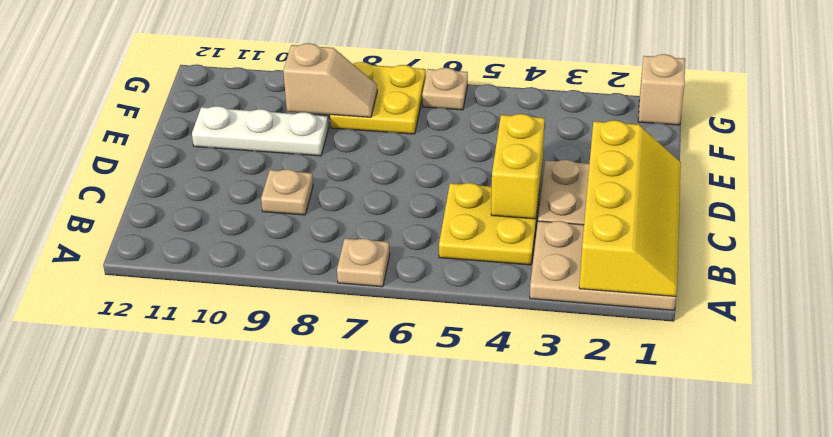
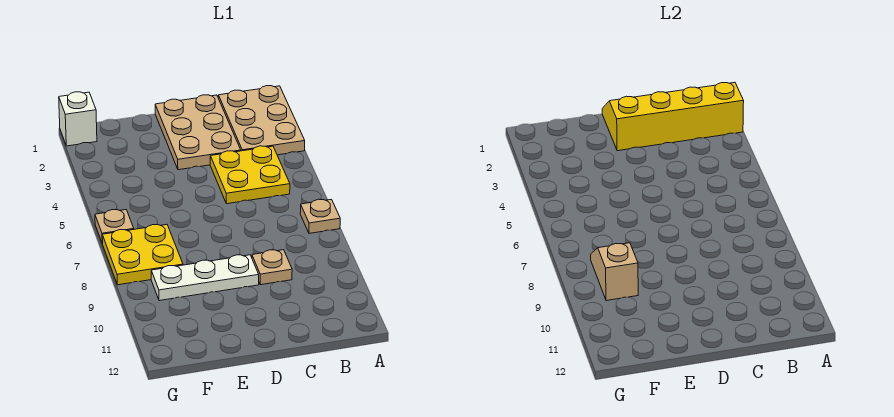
yellow brick C4:D4 level 2 -> none
white plate E9:E11 level 1 -> white plate D9:F9 level 1
tan brick G1 level 1 -> white brick G1 level 1

